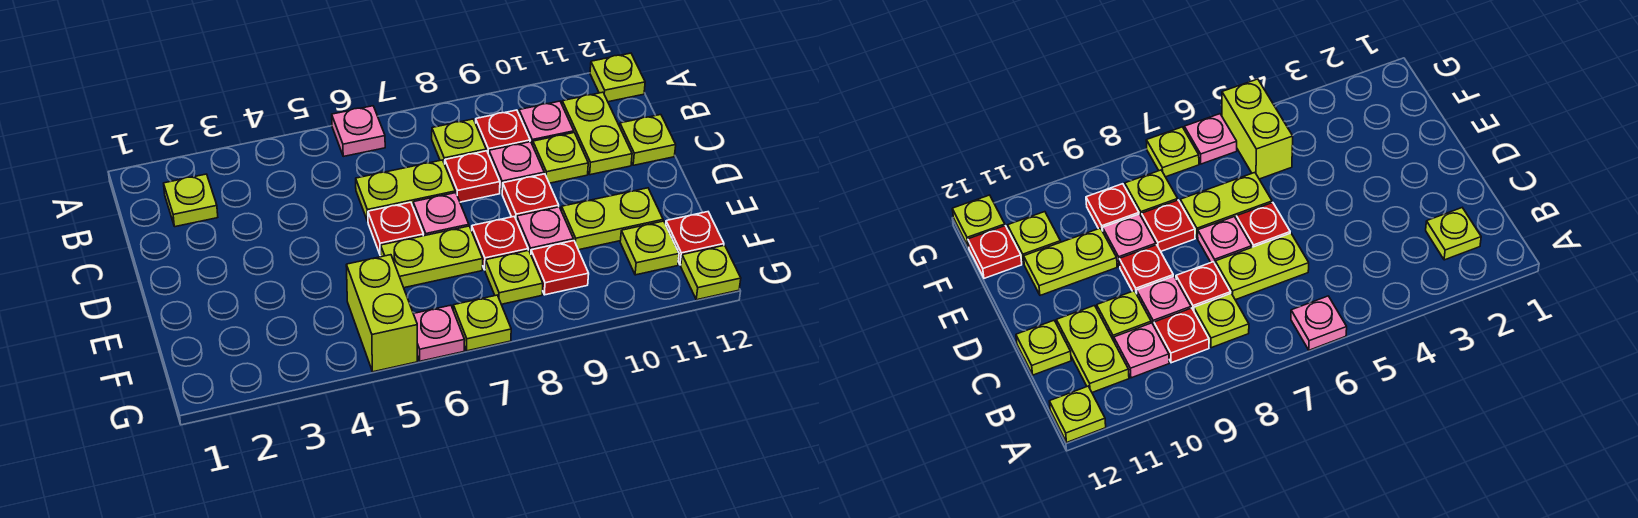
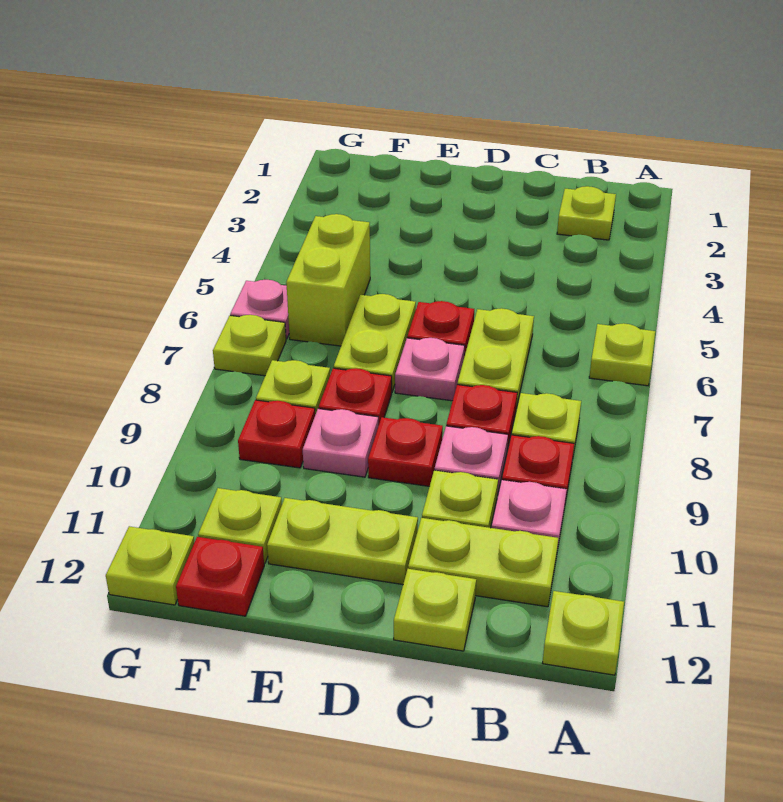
pink plate A6 level 1 -> lime plate A6 level 1
lime plate E10:E11 level 1 -> lime plate D11:E11 level 1
lime brick F5:G5 level 1 -> lime brick F5:F6 level 1

